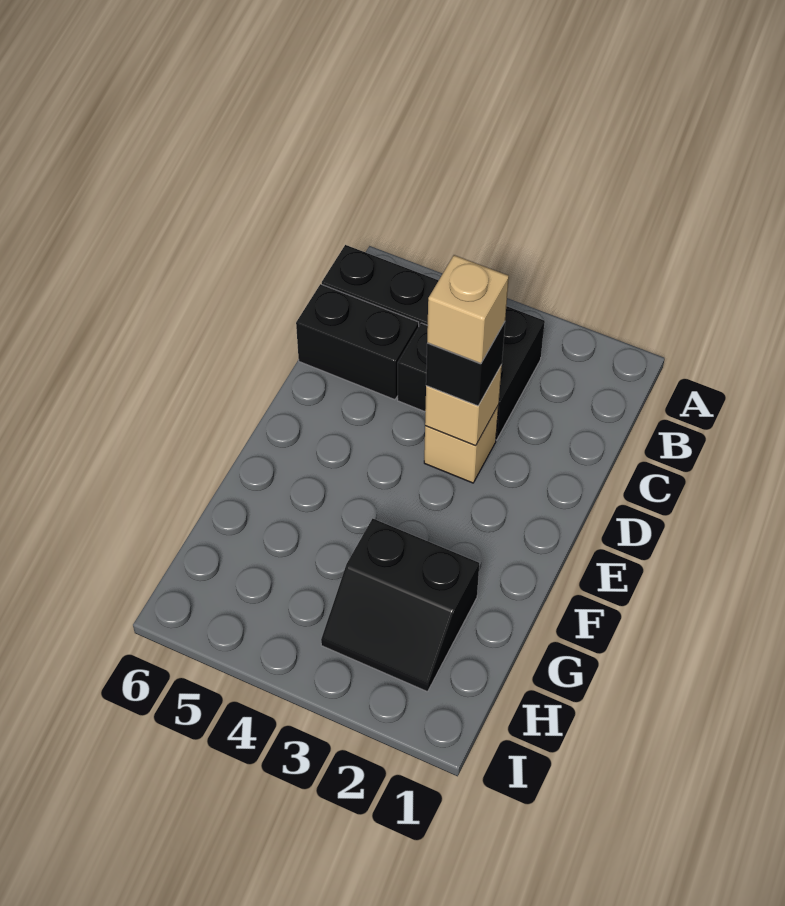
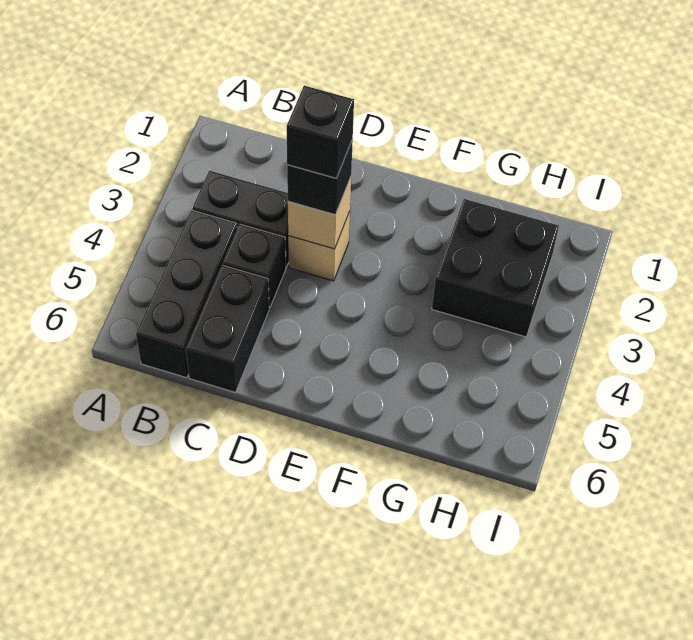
tan brick D3 level 4 -> black brick D3 level 4
black slope G2:H3 level 1 top G -> black brick G2:H3 level 1

